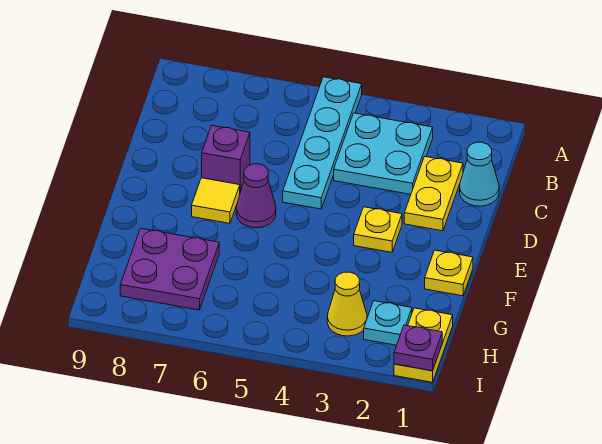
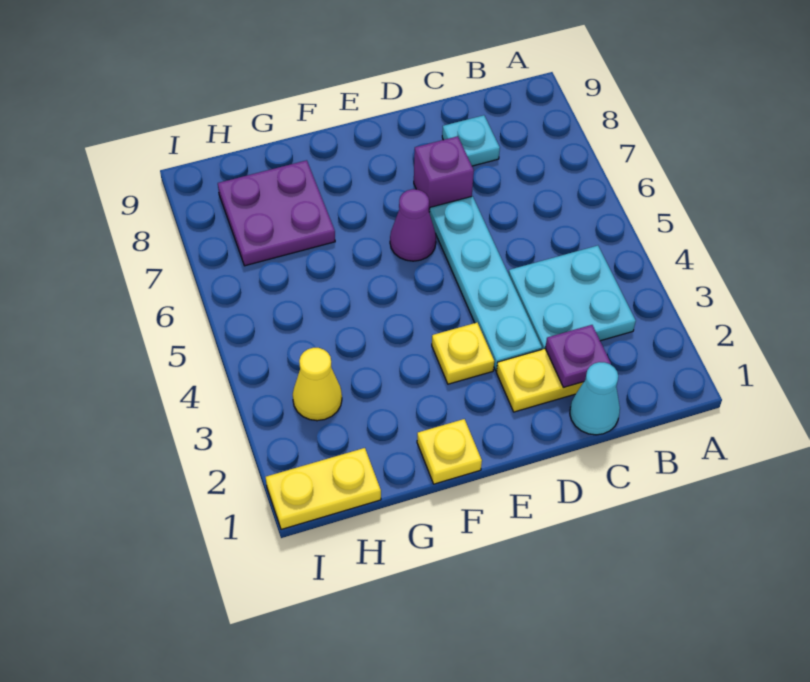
cyan plate A5:D5 level 1 -> cyan plate D3:D6 level 1
yellow tile E7 level 1 -> none
cyan plate H2 level 1 -> cyan plate C8 level 1
purple plate I1 level 2 -> purple plate C2 level 2

